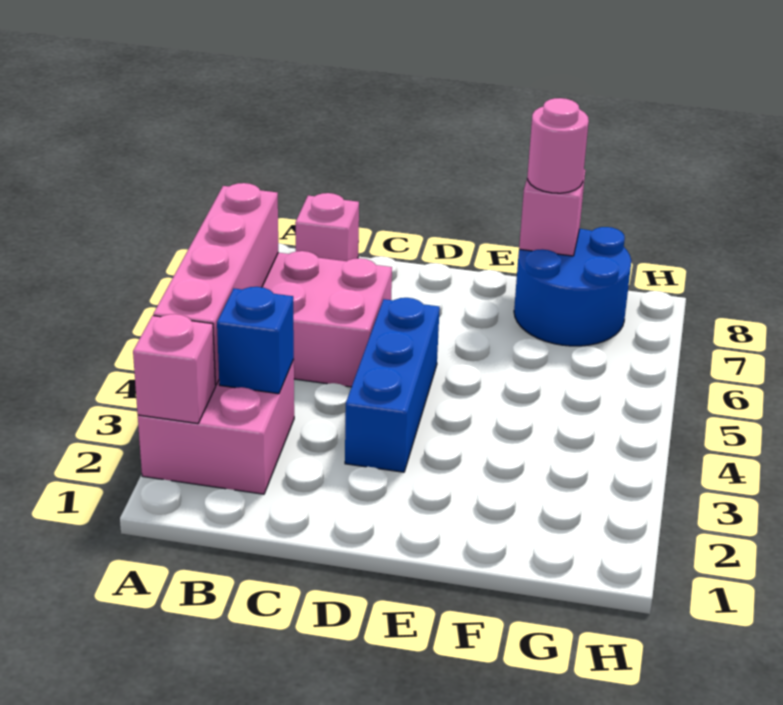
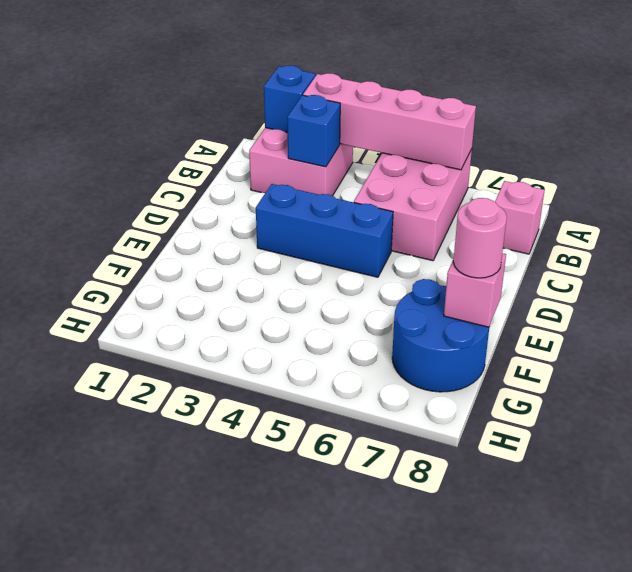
pink brick A2 level 2 -> blue brick A2 level 2

